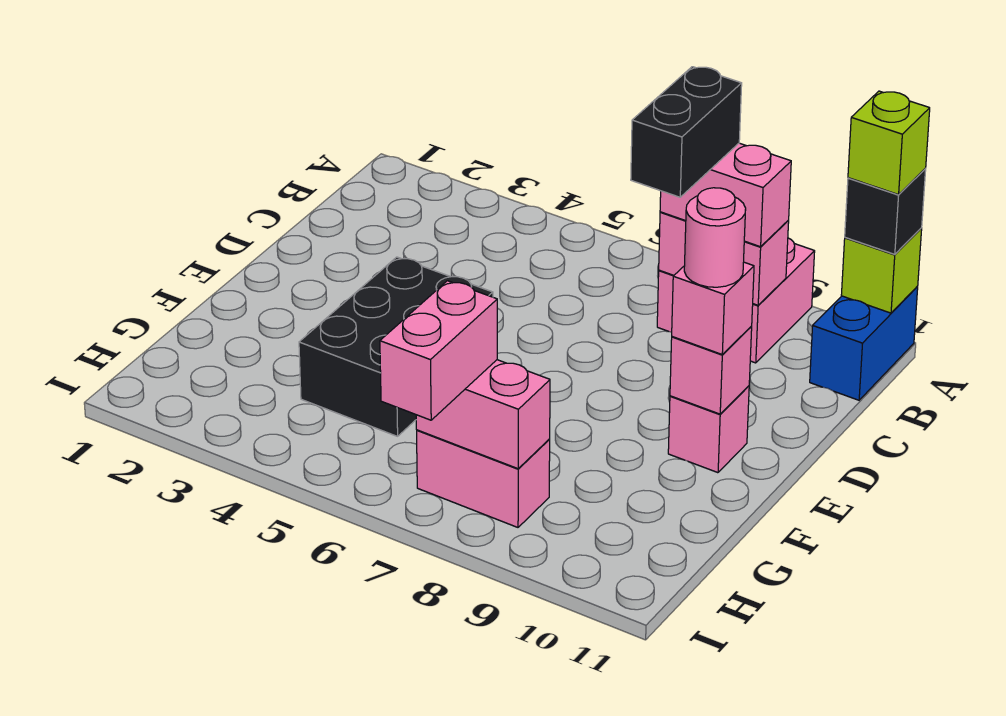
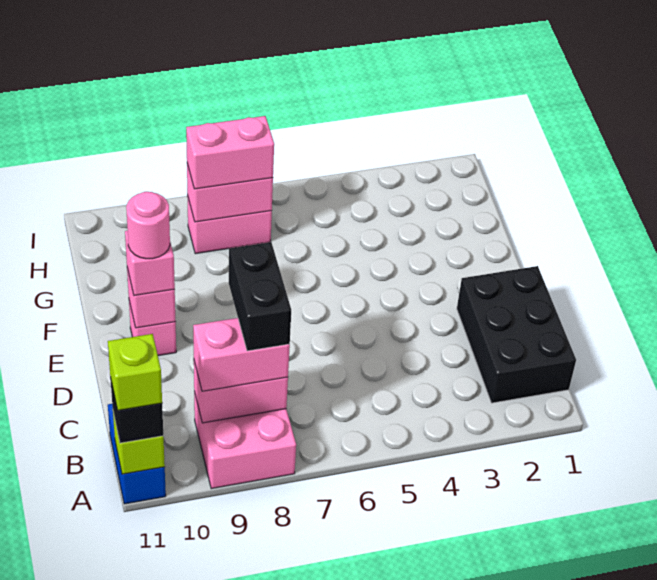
black brick E4:G5 level 1 -> black brick B1:D2 level 1
pink brick H7:I7 level 3 -> pink brick H7:H8 level 3

